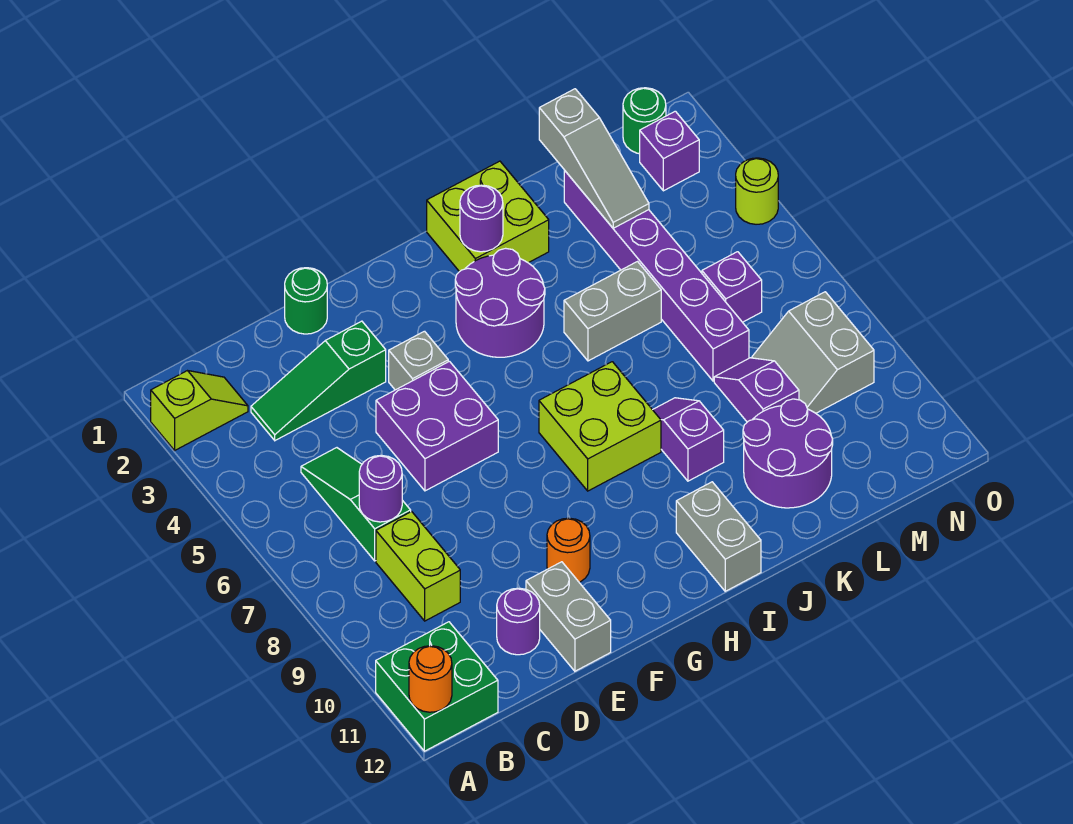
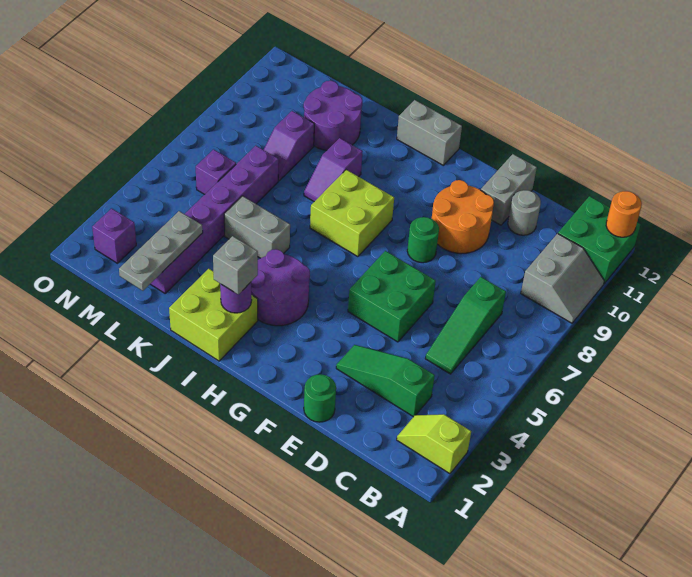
green slope C3:E3 level 1 top E -> green slope C3:E3 level 1 top C
purple round brick C7 level 2 -> none
lime brick C8:C9 level 1 -> none
purple round brick D11 level 1 -> grey round brick D11 level 1
purple brick E5:F6 level 1 -> green brick E5:F6 level 1
grey brick F4 level 1 -> grey brick I2 level 3
orange round brick F10 level 1 -> orange round brick E9:F10 level 1
grey brick I11:I12 level 1 -> grey brick H12:I12 level 1
grey slope L1:L3 level 2 top 1 -> grey plate L1:L3 level 2
grey slope M8:N9 level 1 top N -> grey slope A9:B10 level 1 top B
green round brick N1 level 1 -> green round brick F8 level 1
lime round brick O4 level 1 -> none

